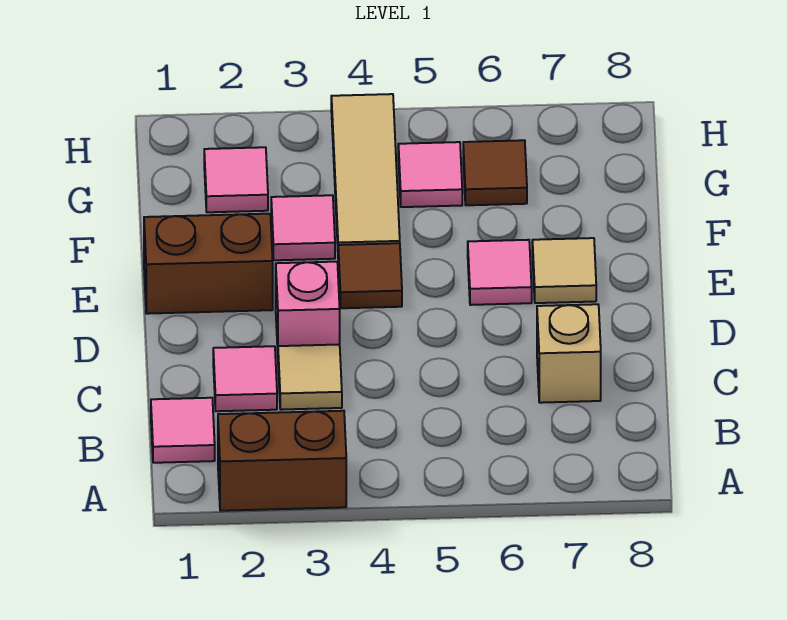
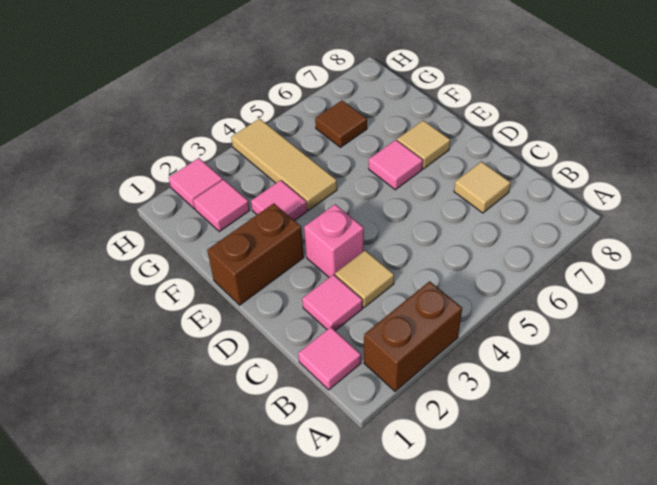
tan brick C7 level 1 -> tan tile C7 level 1
brown tile E4 level 1 -> none
pink tile G5 level 1 -> pink tile H2 level 1

